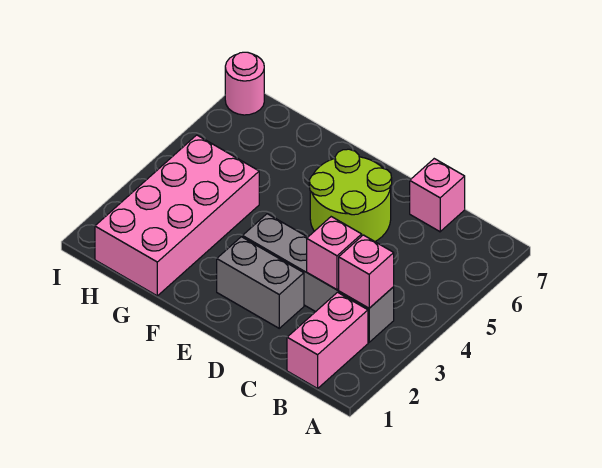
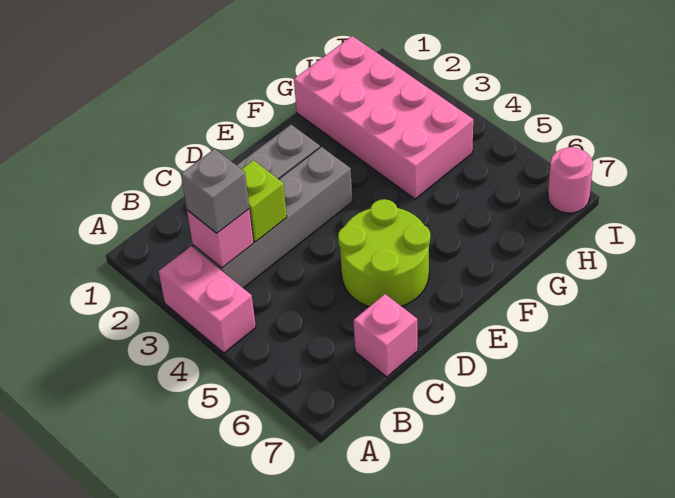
pink brick B1:B2 level 1 -> pink brick A3:A4 level 1
none -> grey brick B3 level 3
pink brick C3 level 2 -> lime brick C3 level 2

